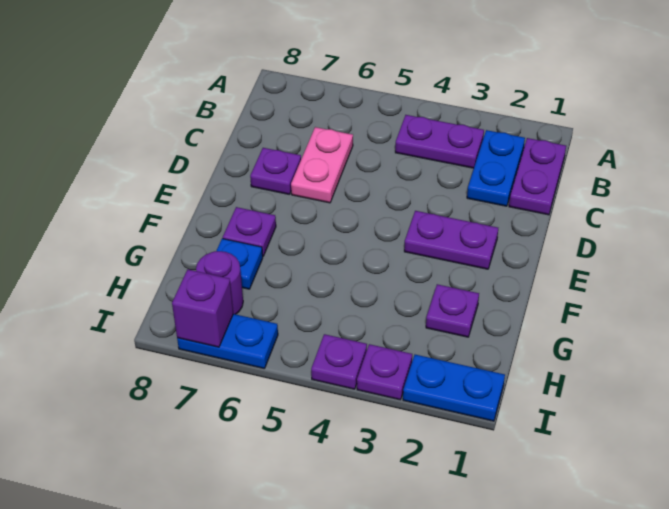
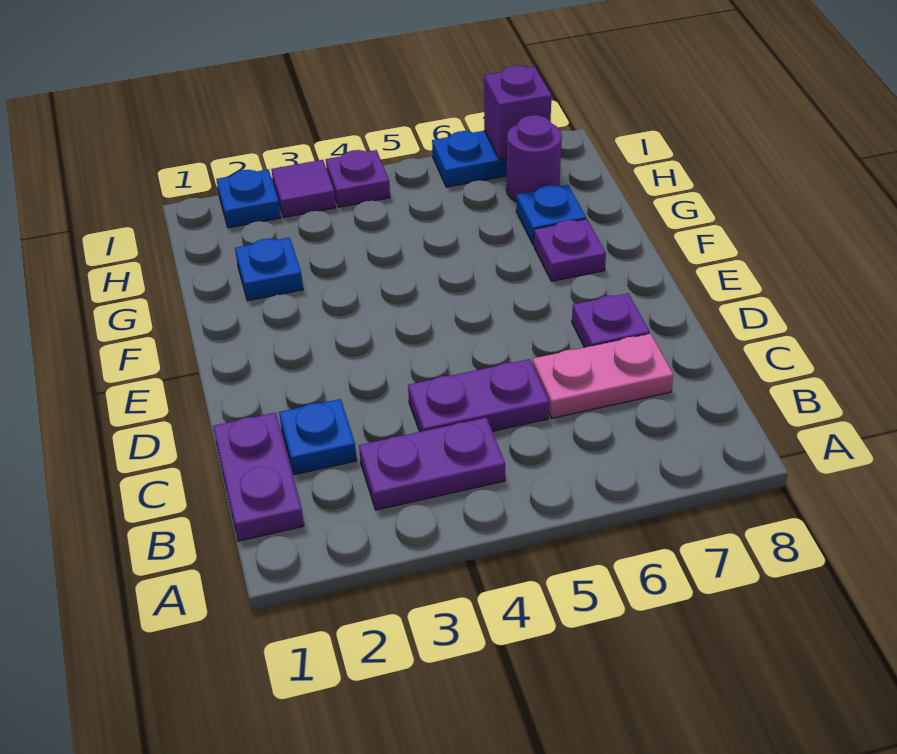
blue plate B2:C2 level 1 -> blue plate C2 level 1
pink plate C6:D6 level 1 -> pink plate C6:C7 level 1
purple plate E2:E3 level 1 -> purple plate C4:C5 level 1
purple plate G2 level 1 -> blue plate G2 level 1
blue plate I1:I2 level 1 -> blue plate I2 level 1
purple plate I3 level 1 -> purple tile I3 level 1

